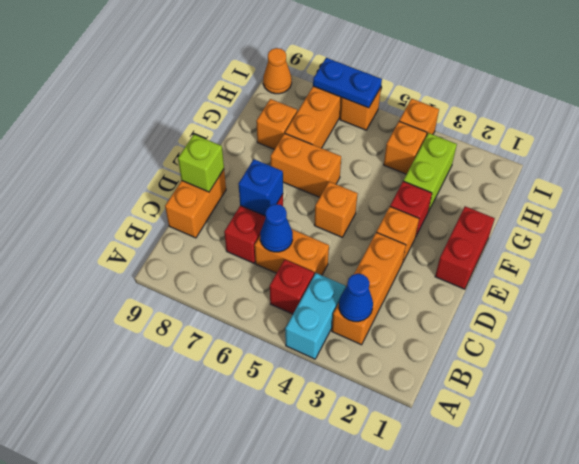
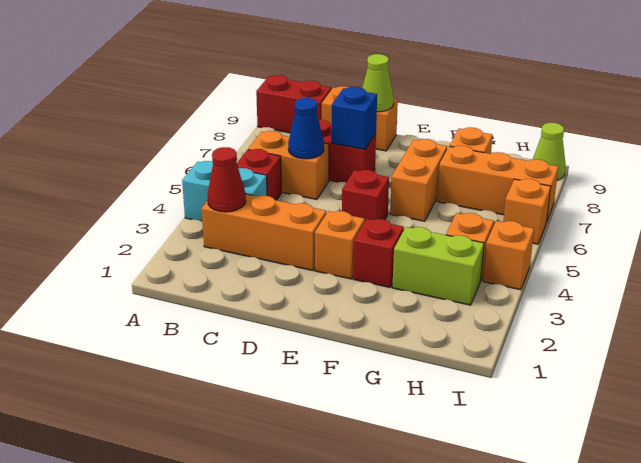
blue cone B3 level 2 -> red cone B3 level 2
orange brick C5:C6 level 1 -> orange brick B6:C6 level 1
lime brick D9 level 2 -> lime cone D9 level 2
red brick E1:F1 level 1 -> red brick A9:B9 level 1
orange brick E5 level 1 -> red brick E5 level 1
blue plate I6:I7 level 2 -> none
orange cone I9 level 1 -> lime cone I9 level 1

